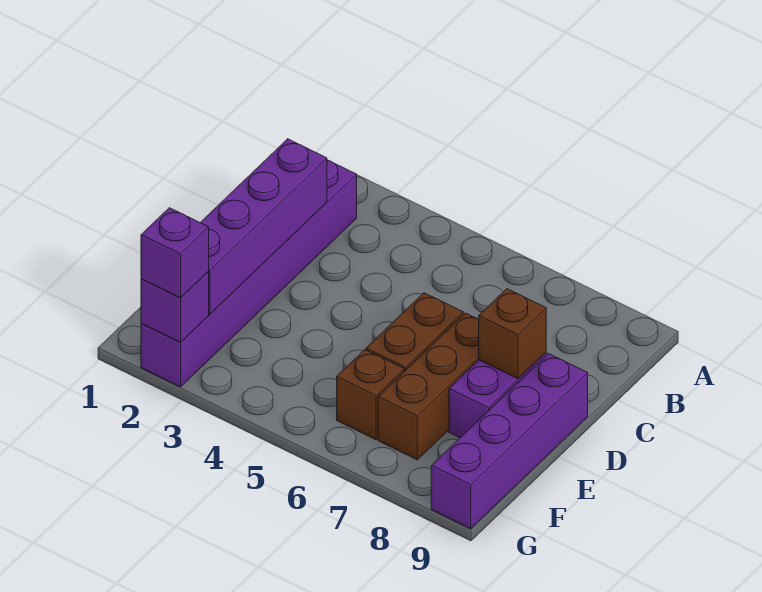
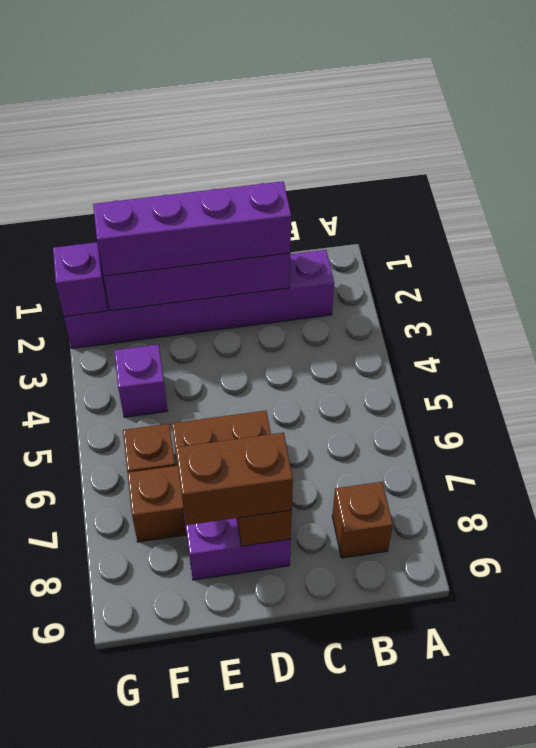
none -> brown brick B8 level 1
none -> brown brick D8:E8 level 3
purple brick D9:G9 level 1 -> purple brick C2:F2 level 3
purple brick G2 level 3 -> purple brick F4 level 1

